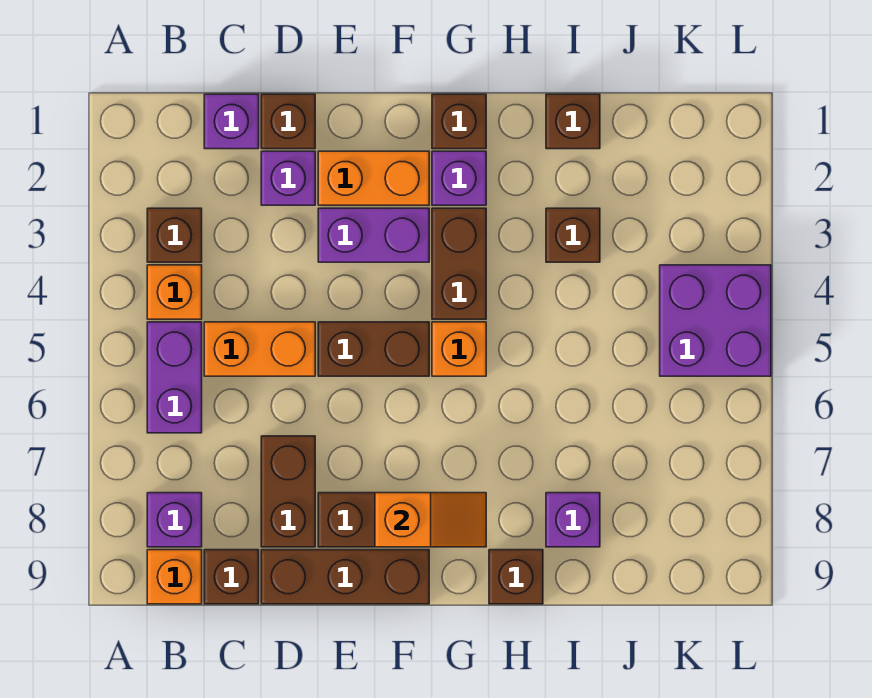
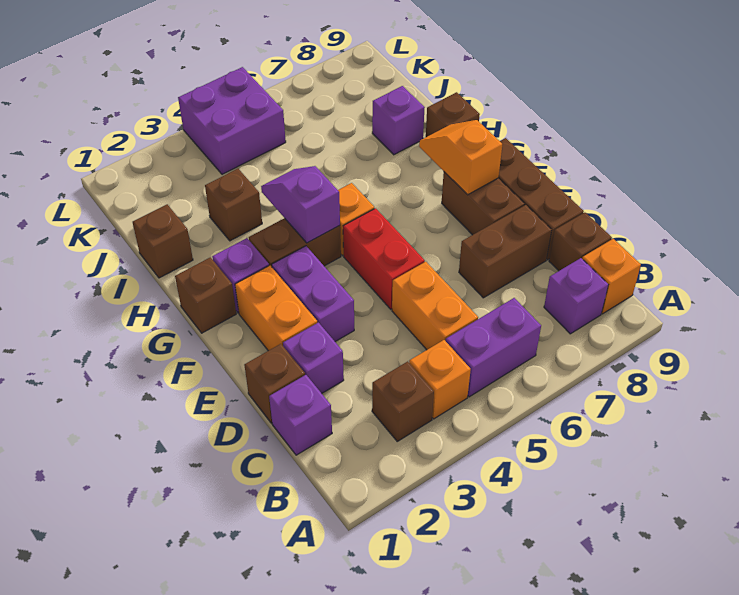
brown brick E5:F5 level 1 -> red brick E5:F5 level 1
none -> purple slope G4:H4 level 2 top G

